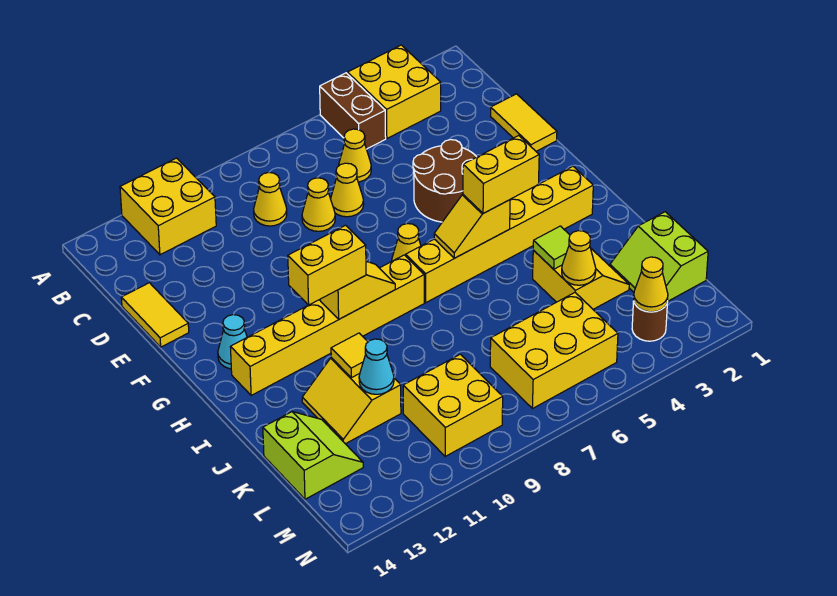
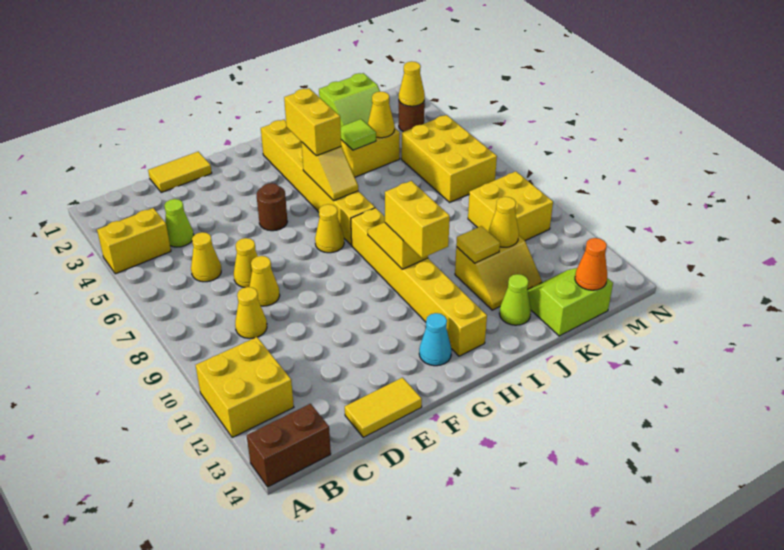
yellow brick A3:B4 level 1 -> yellow brick A4:B4 level 1
brown brick A5:B5 level 1 -> brown brick A14:B14 level 1
none -> lime cone C4 level 1
brown round brick E4:F5 level 1 -> brown round brick F5 level 1
none -> lime cone J13 level 1
cyan cone K11 level 2 -> yellow cone K11 level 2
none -> orange cone L14 level 2

